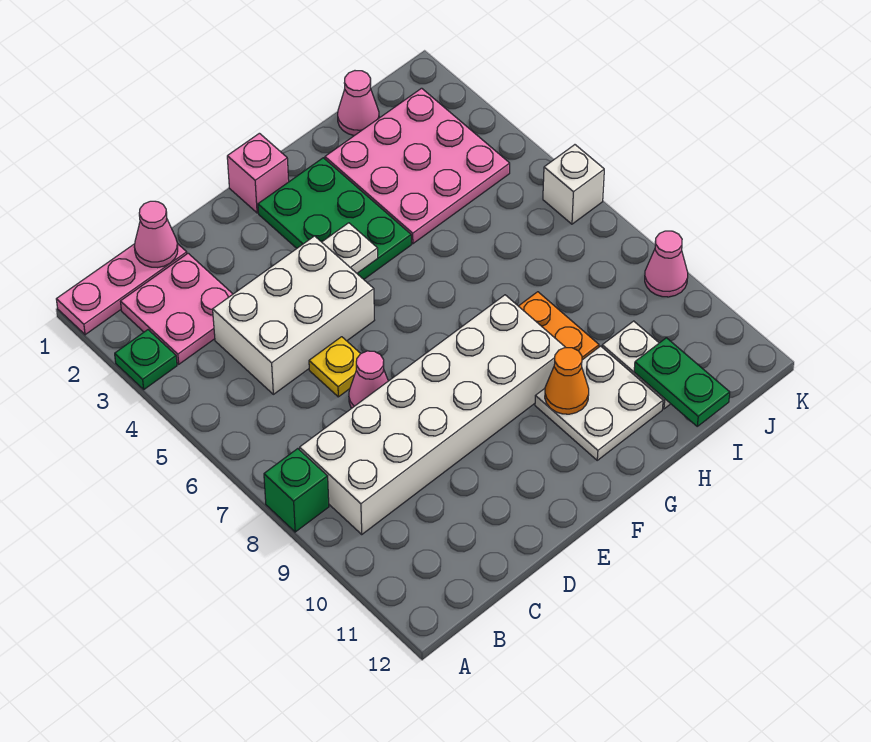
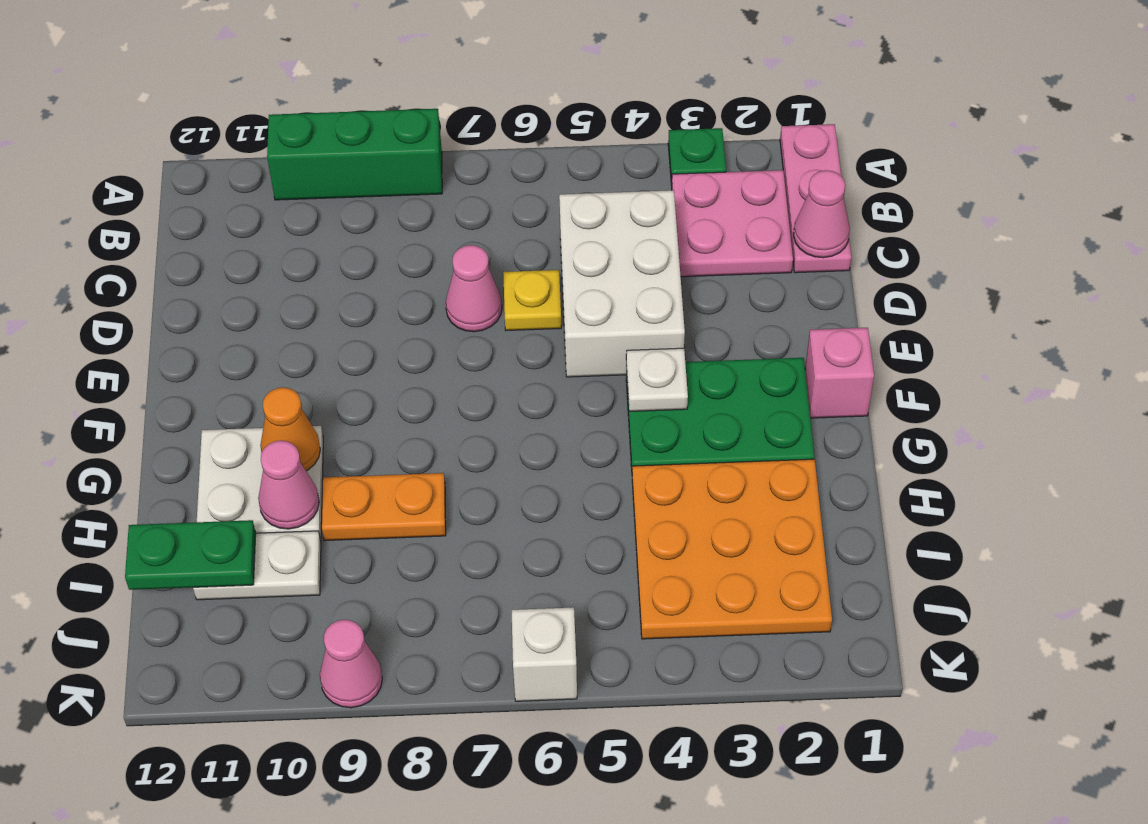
green brick A8 level 1 -> green brick A8:A10 level 1
white brick B8:G9 level 1 -> none
pink plate H2:J4 level 1 -> orange plate H2:J4 level 1
pink cone I1 level 1 -> pink cone H10 level 2

